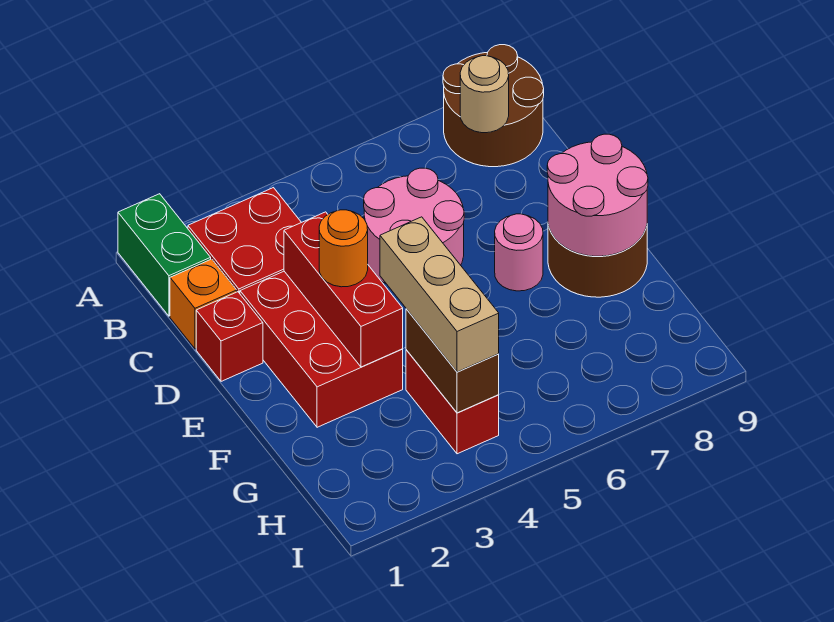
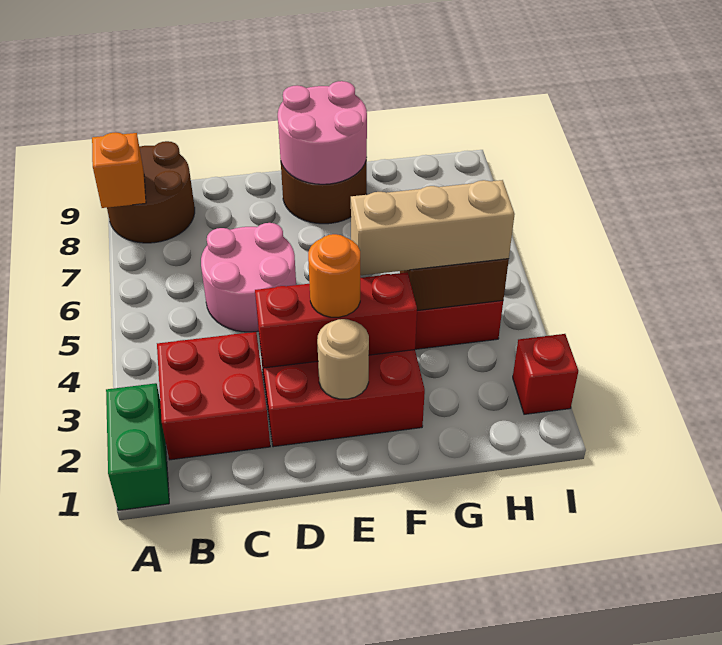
green brick A1:B1 level 1 -> green brick A1:A2 level 1
tan round brick B8 level 2 -> tan round brick E2 level 2
orange brick C1 level 1 -> orange brick A8 level 2
red brick D1 level 1 -> red brick I2 level 1
pink round brick E7 level 1 -> none

